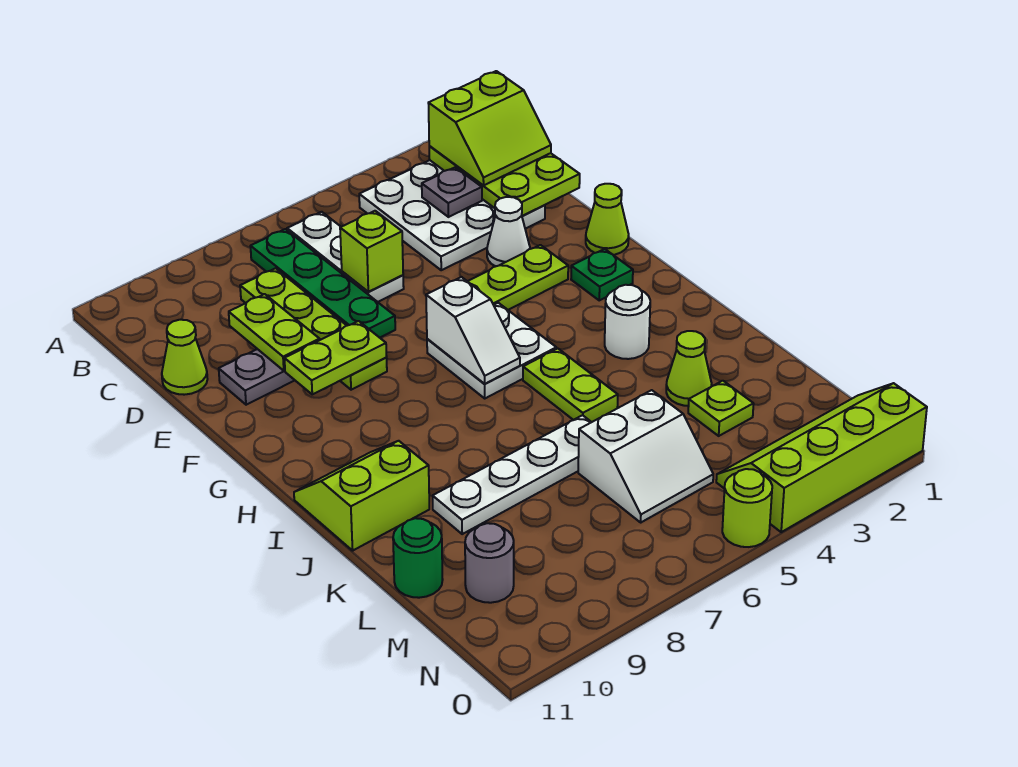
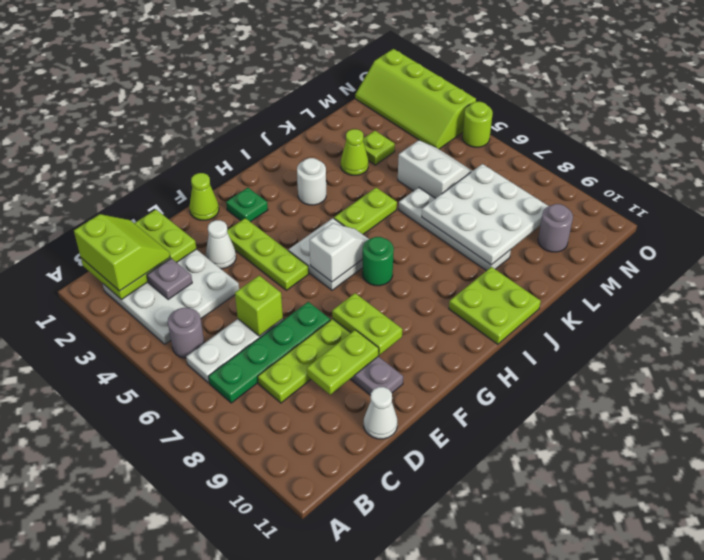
none -> grey round brick B5 level 1
lime cone D11 level 1 -> white cone D11 level 1
lime slope I10:J11 level 1 top J -> lime plate I10:J11 level 1
none -> white plate K7:M9 level 2
green round brick L11 level 1 -> green round brick H7 level 1

